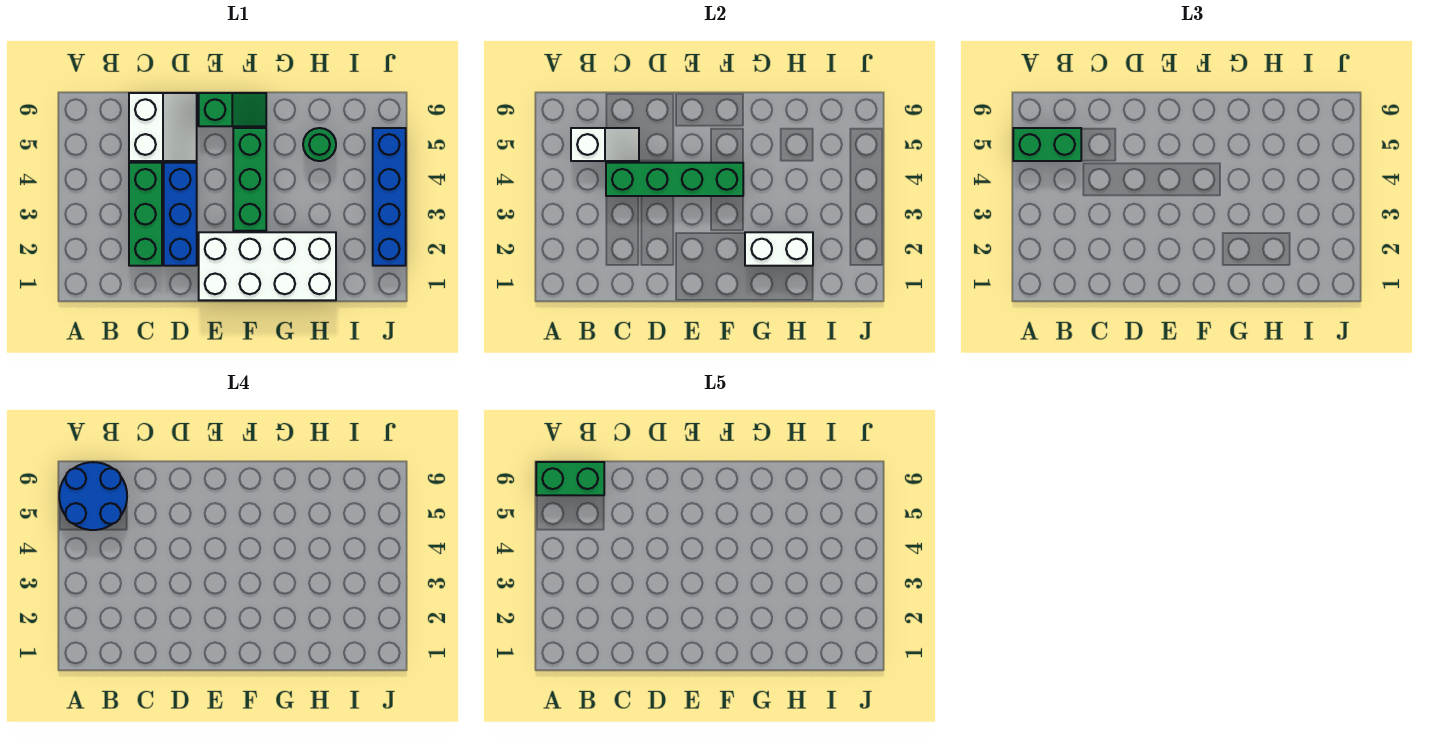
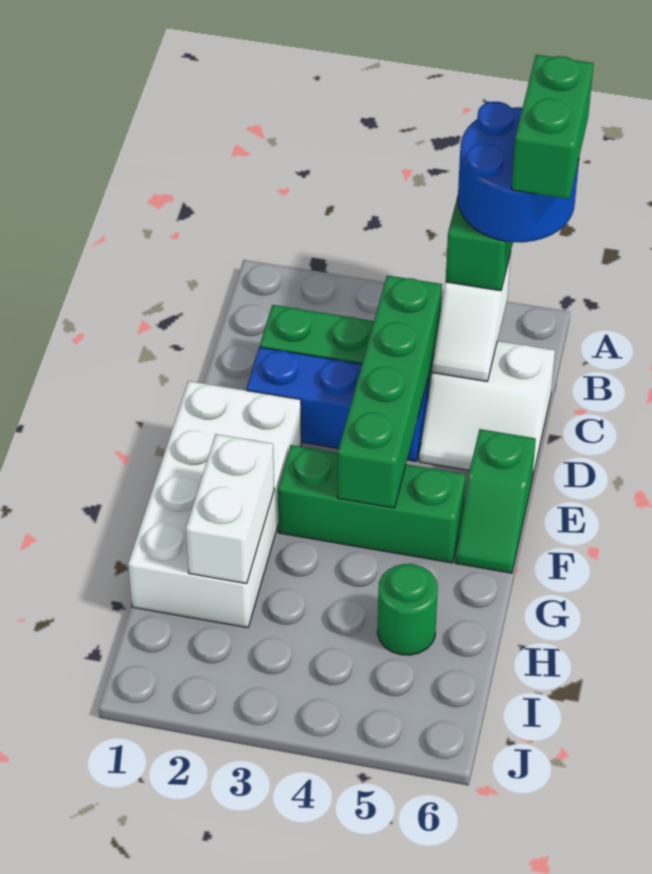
blue brick J2:J5 level 1 -> none

